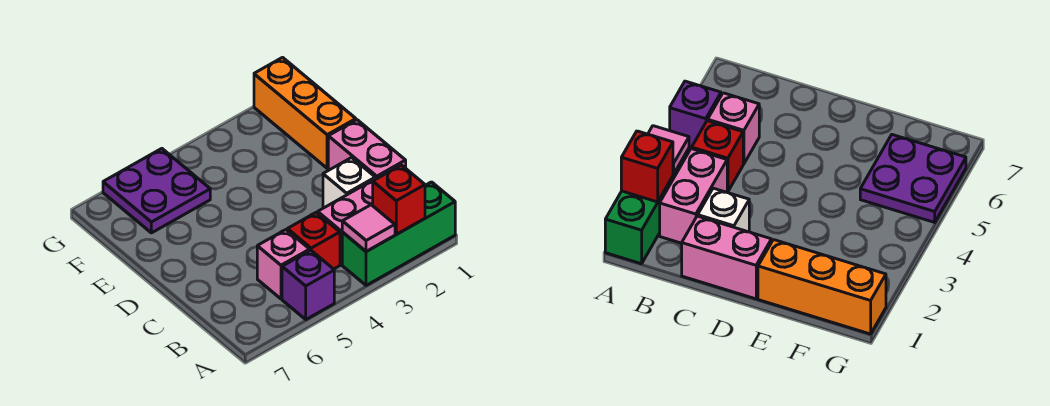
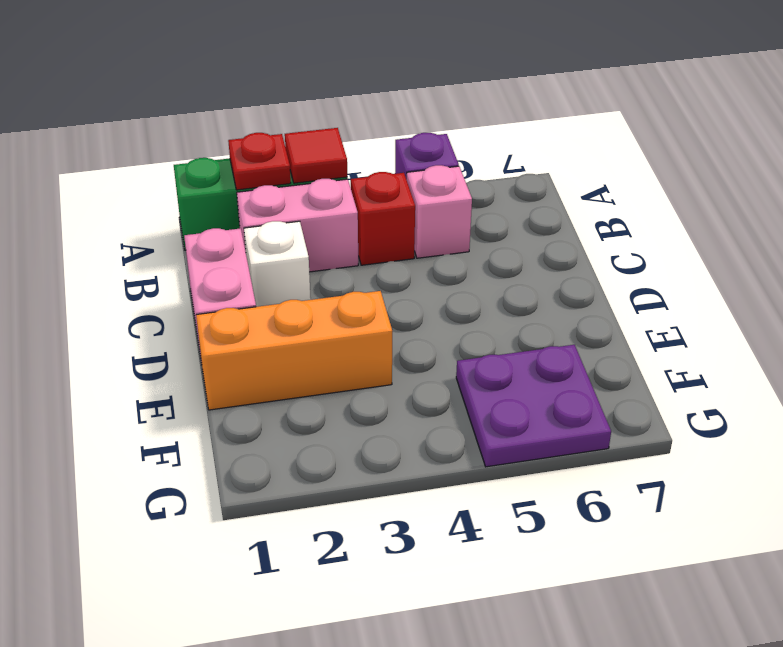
red brick A2 level 2 -> red plate A2 level 2
pink tile A3 level 2 -> red tile A3 level 2
orange brick E1:G1 level 1 -> orange brick E1:E3 level 1

